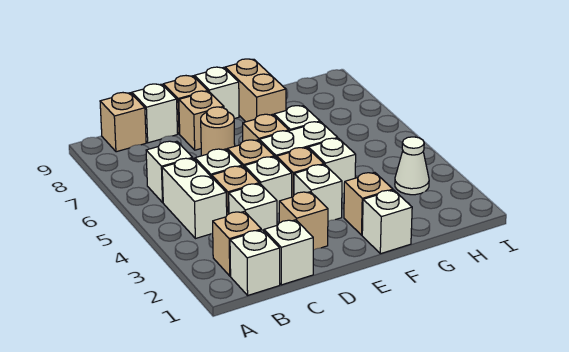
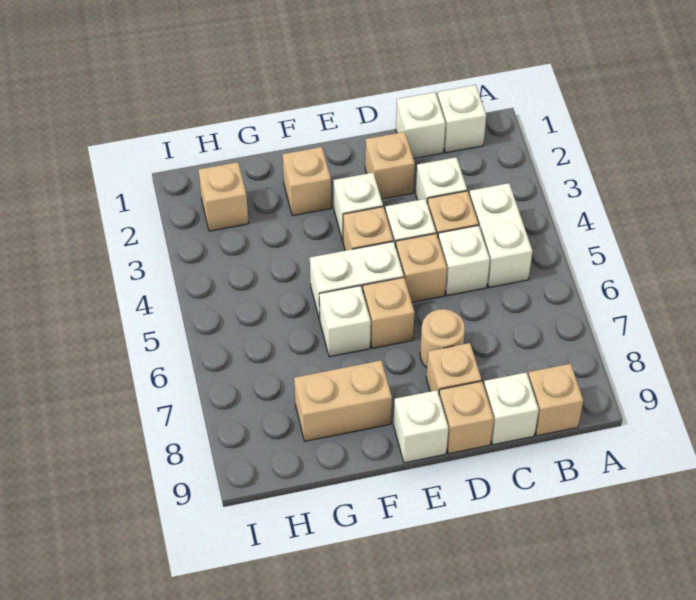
tan brick B2 level 1 -> tan brick H2 level 1
white brick B6 level 1 -> none
white brick F1 level 1 -> none
white brick F4 level 1 -> none
tan brick F8:F9 level 1 -> tan brick F8:G8 level 1
white cone H3 level 1 -> none

